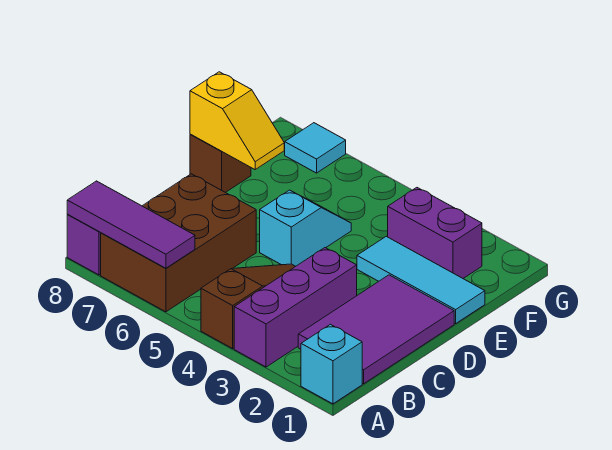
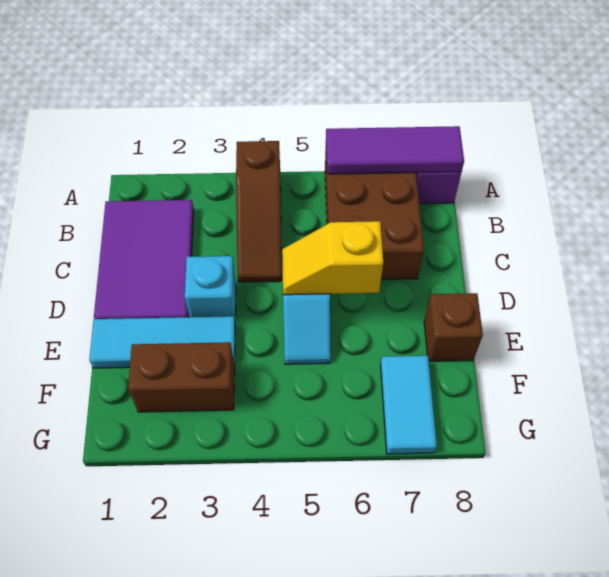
cyan brick A1 level 1 -> cyan brick D3 level 1
purple brick A3:C3 level 1 -> none
yellow slope E7:E8 level 2 top 8 -> yellow slope D5:D6 level 2 top 6
purple brick F2:F3 level 1 -> brown brick F2:F3 level 1
cyan tile G7 level 1 -> cyan tile F7:G7 level 1

